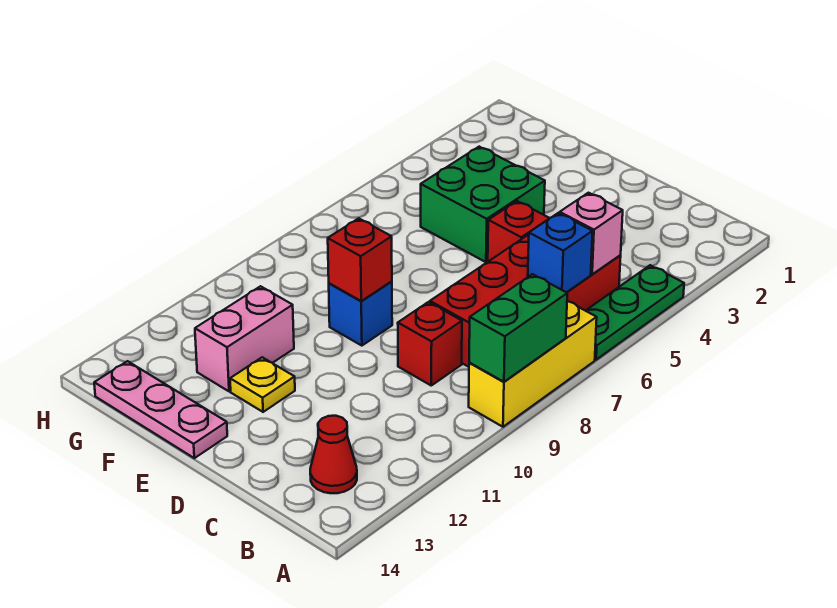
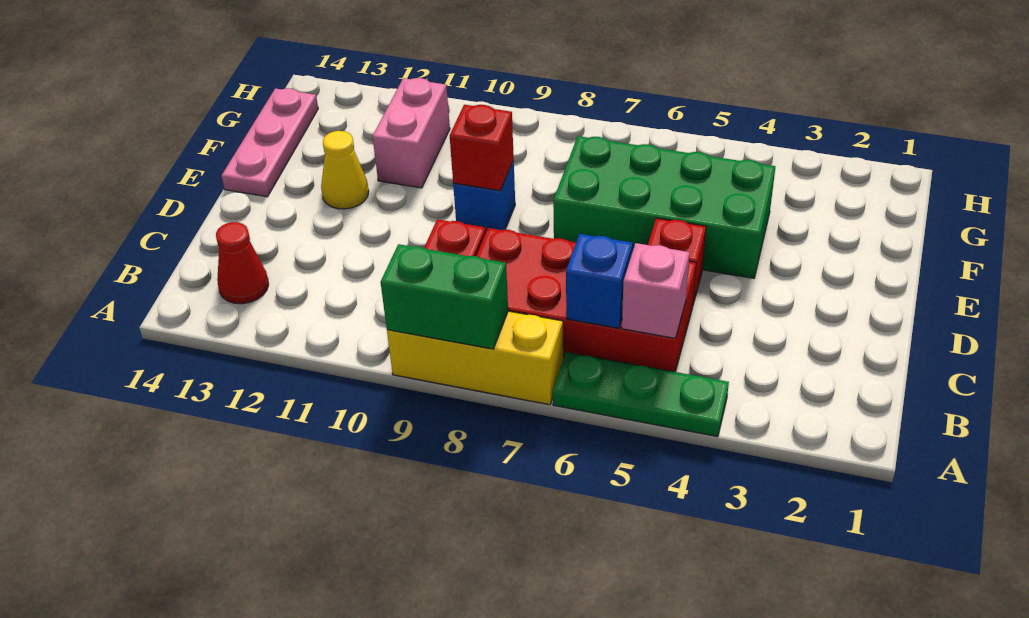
green brick E4:F5 level 1 -> green brick E4:F7 level 1
yellow plate E12 level 1 -> yellow cone E12 level 1
pink brick F11:F12 level 1 -> pink brick F11:G11 level 1

